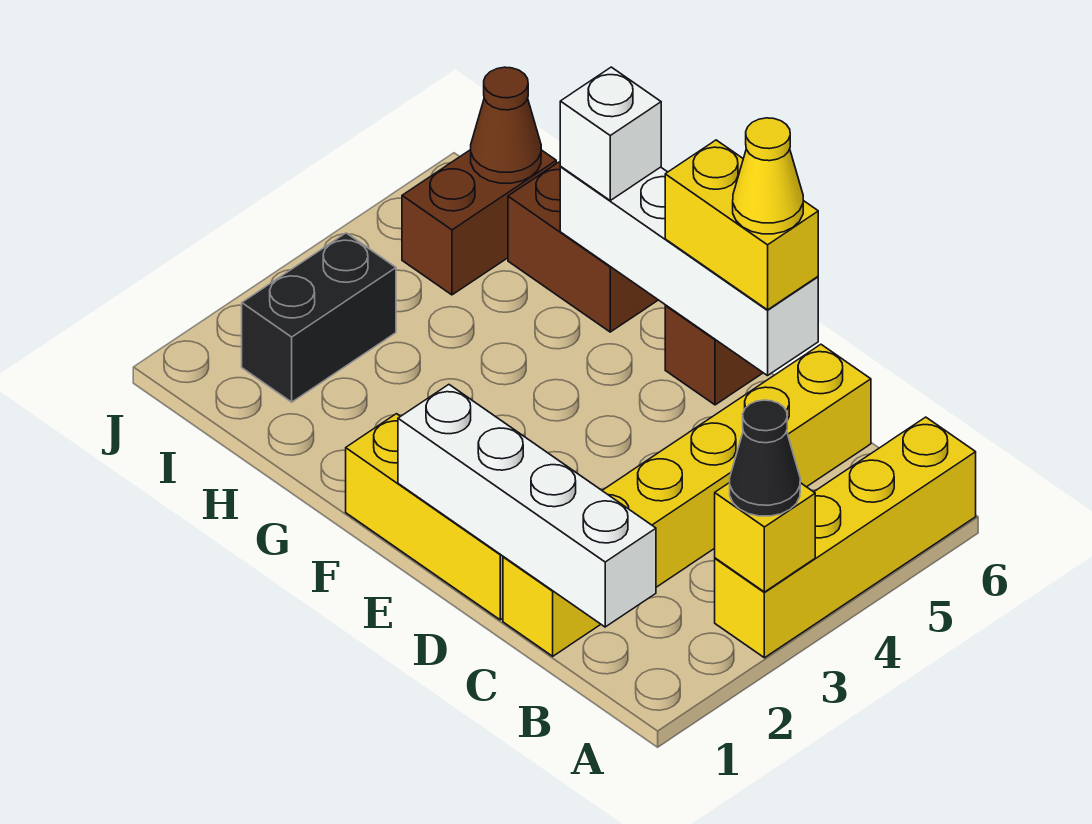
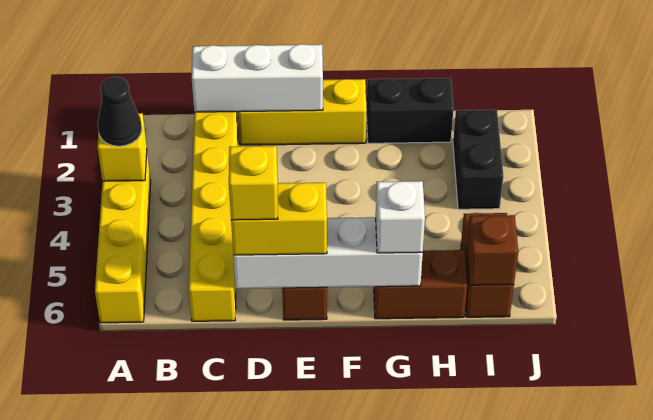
white brick B1:E1 level 2 -> white brick C1:E1 level 2
yellow cone D6 level 4 -> yellow brick D6 level 4
none -> black brick G1:H1 level 1
brown cone I6 level 2 -> brown brick I6 level 2

